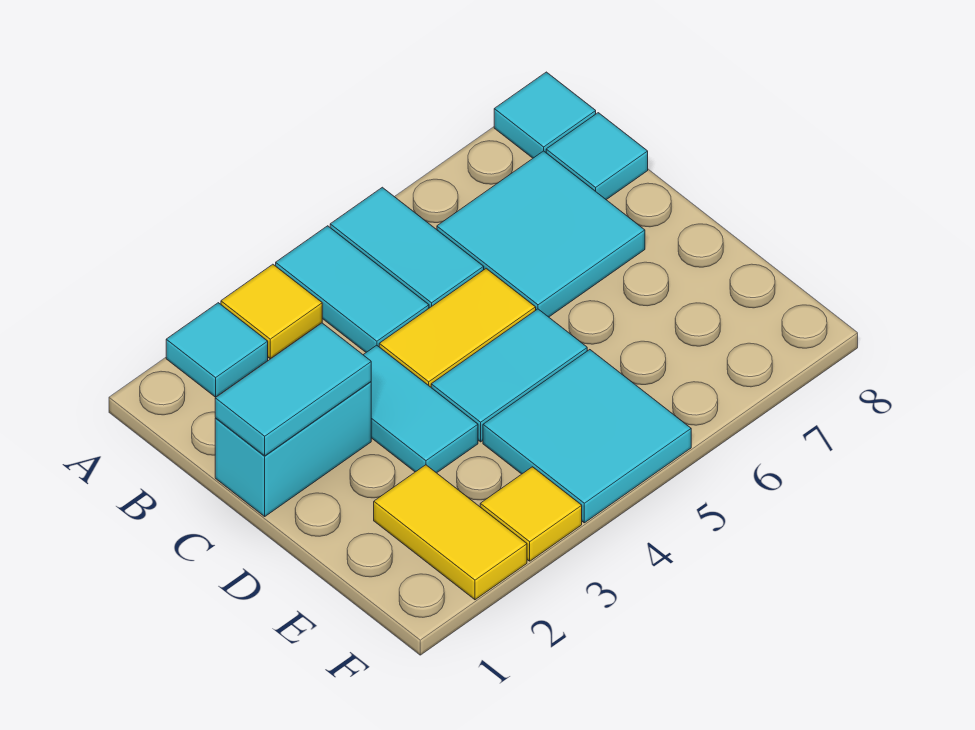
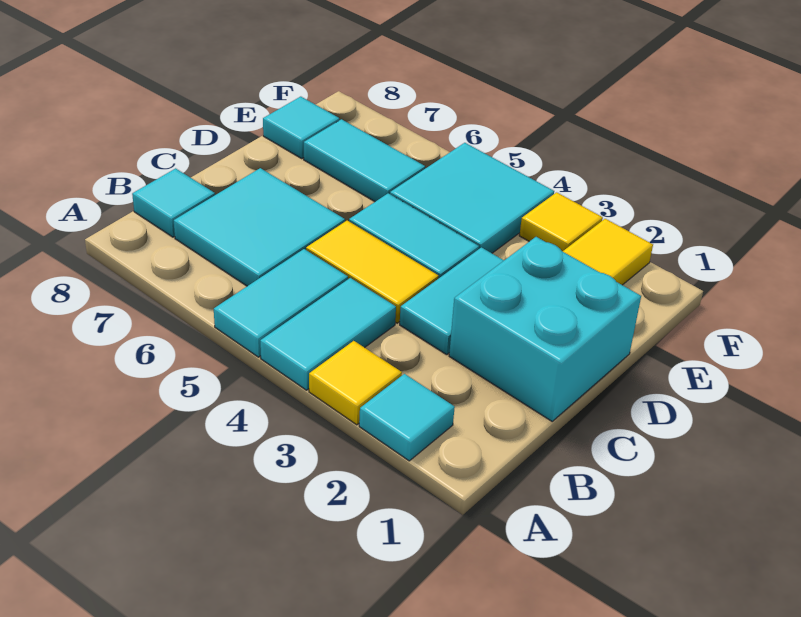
cyan tile A8 level 1 -> cyan tile E8 level 1
cyan brick C1:C2 level 1 -> cyan brick C1:D2 level 1
cyan tile C1:C2 level 2 -> cyan tile E6:E7 level 1

